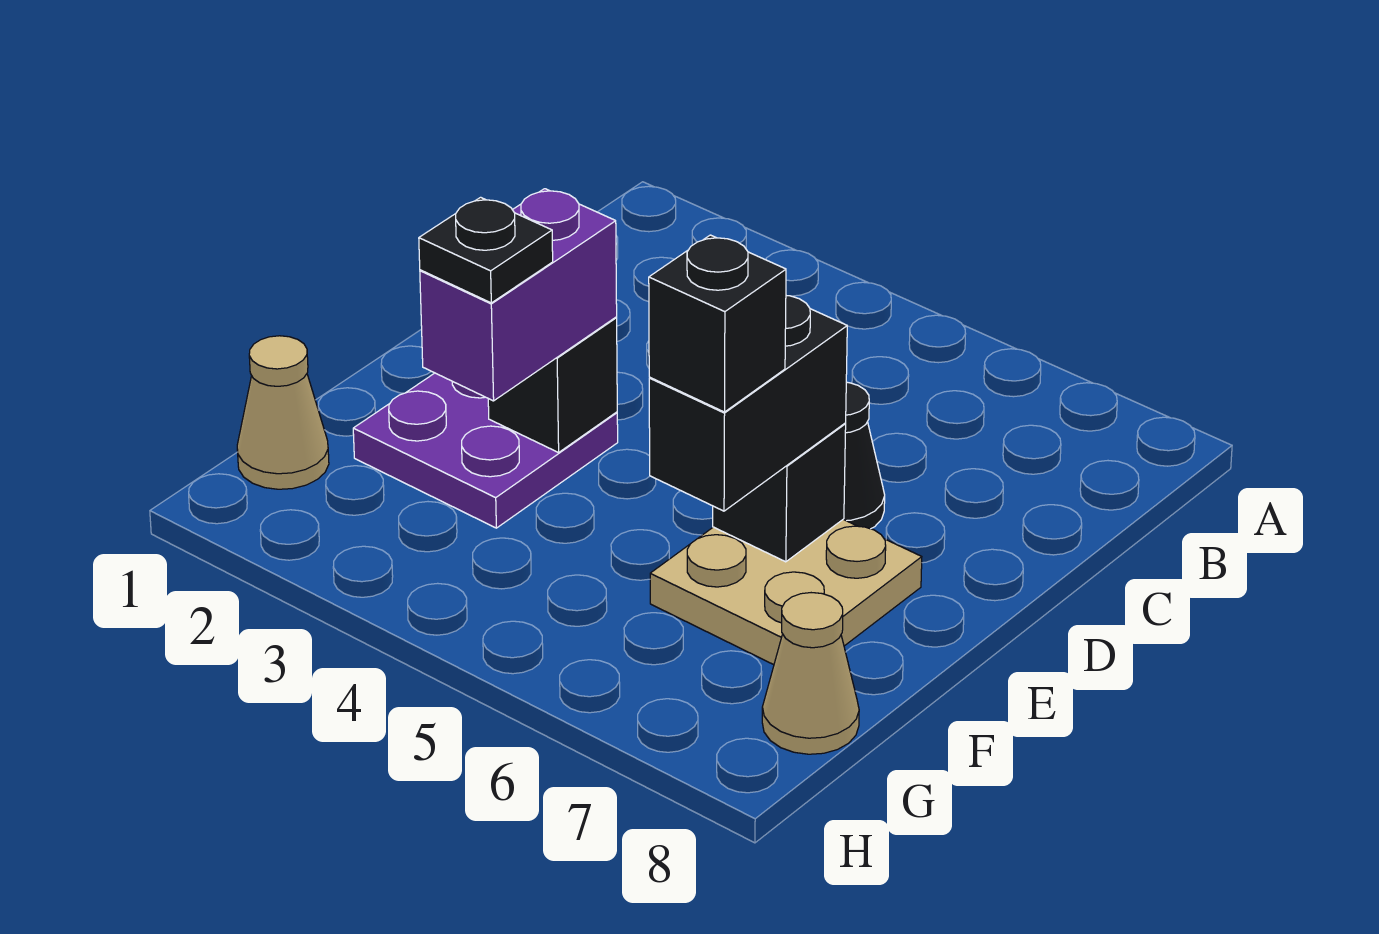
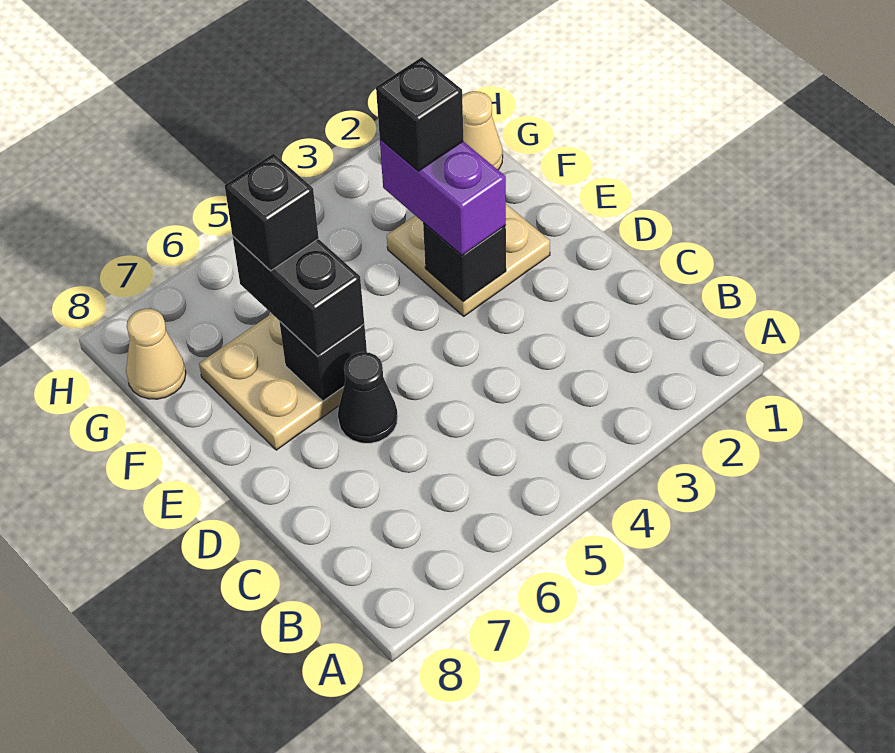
purple plate E2:F3 level 1 -> tan plate E2:F3 level 1
black plate F3 level 4 -> black brick F3 level 4

